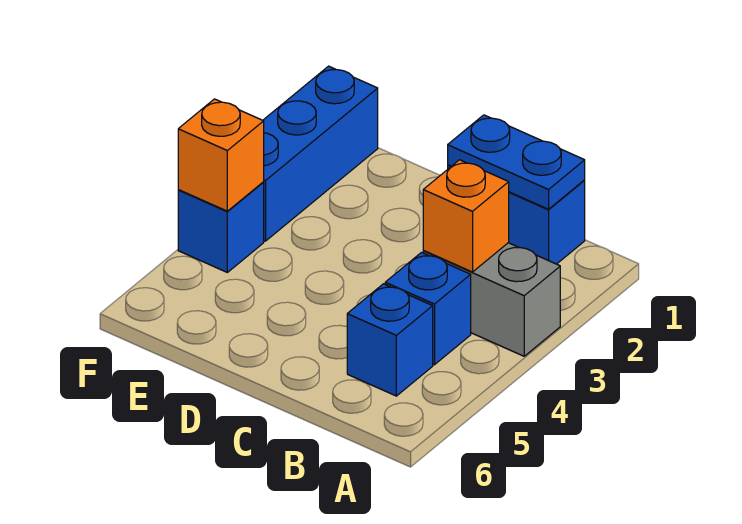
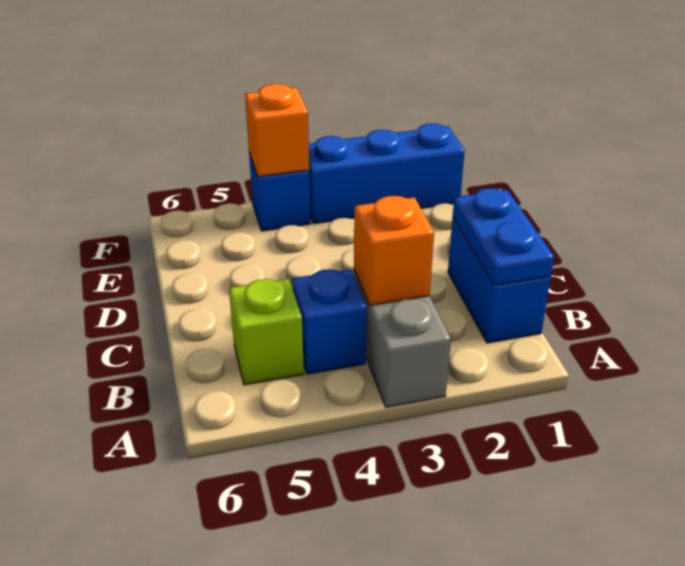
blue brick B5 level 1 -> lime brick B5 level 1

